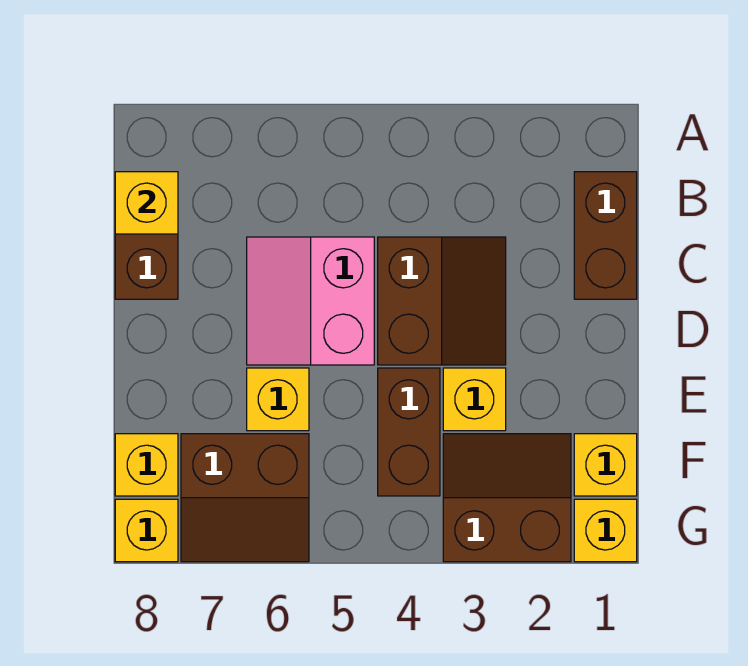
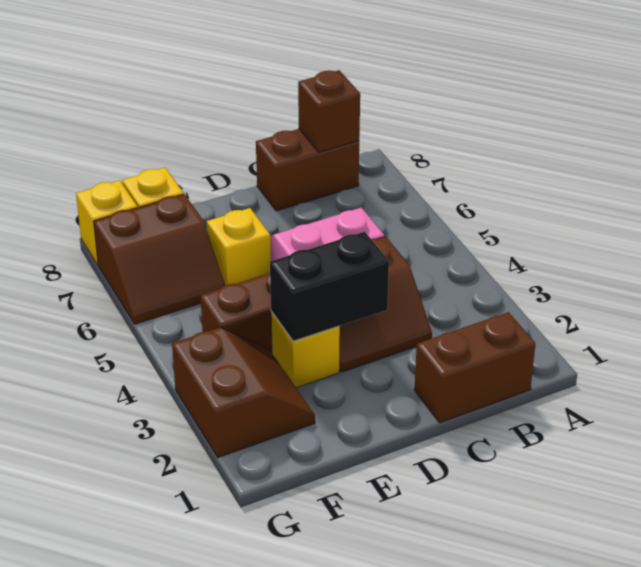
yellow brick B8 level 2 -> brown brick B8 level 2
none -> black brick D3:E3 level 2
yellow brick F1 level 1 -> none
brown slope F6:G7 level 1 top F -> brown slope F6:G7 level 1 top 7
yellow brick G1 level 1 -> none

